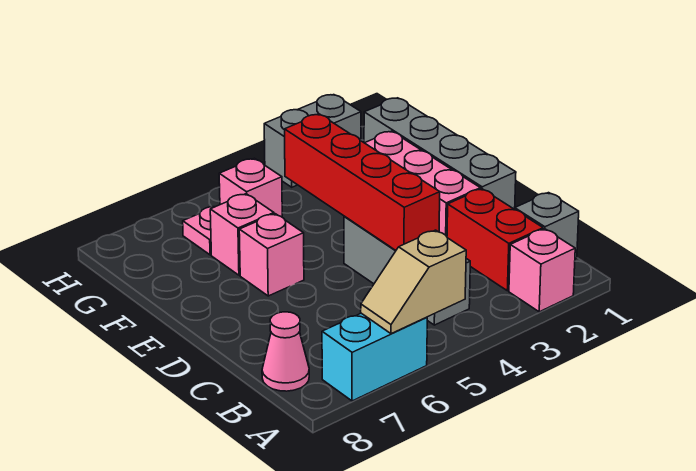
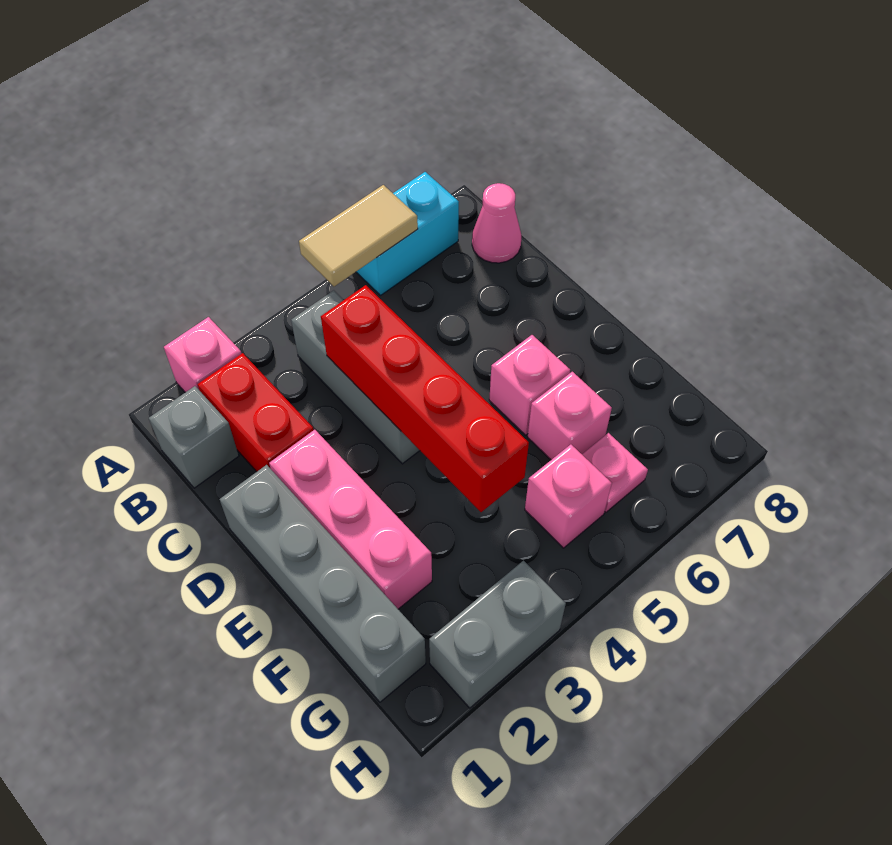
tan slope A5:A6 level 2 top 5 -> tan tile A5:A6 level 2

